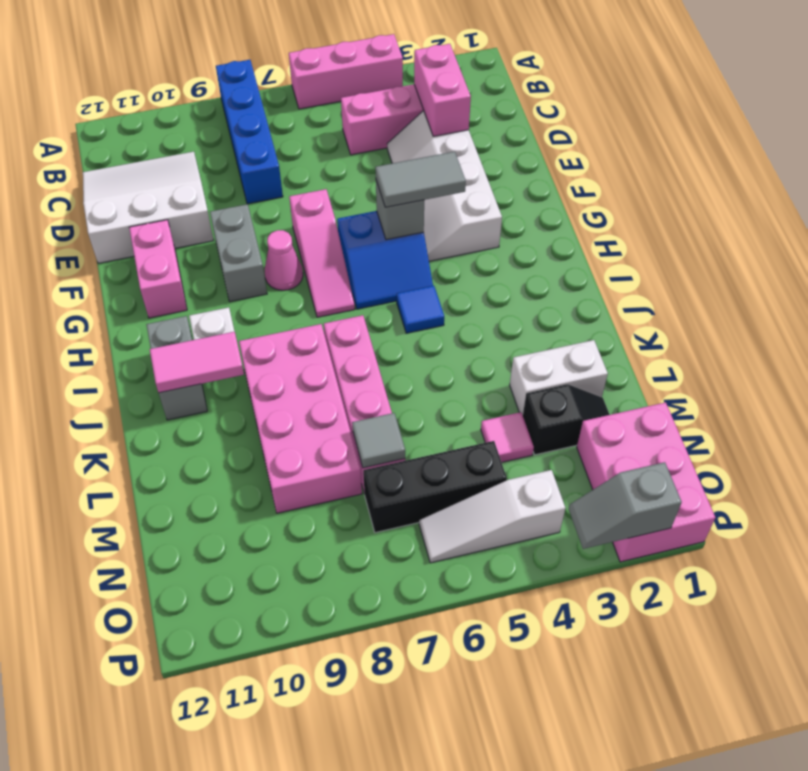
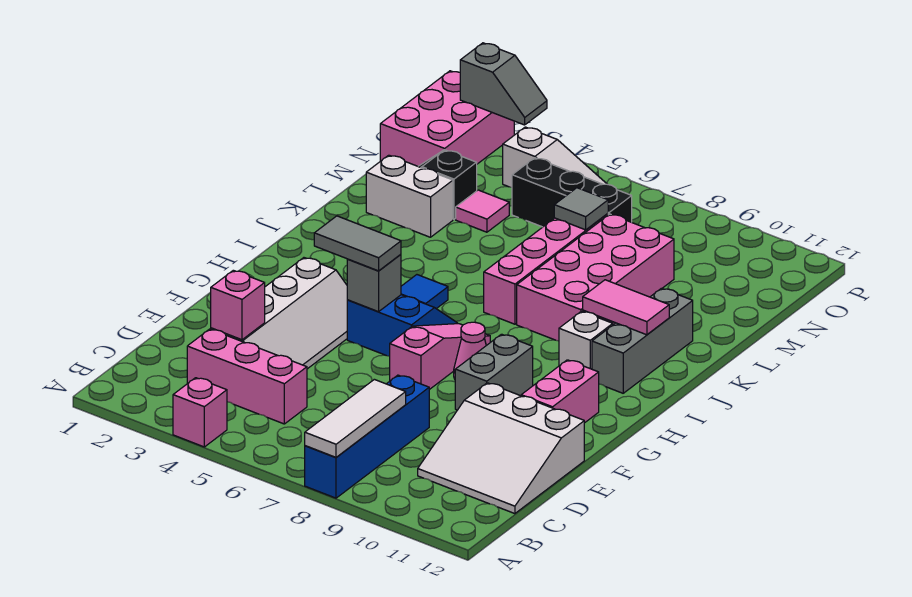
pink brick A4:A6 level 1 -> pink brick A4 level 1
none -> white tile A8:C8 level 2
pink brick C3:D3 level 2 -> pink brick D3 level 2
grey brick I11:J11 level 1 -> grey brick I11:K11 level 1

